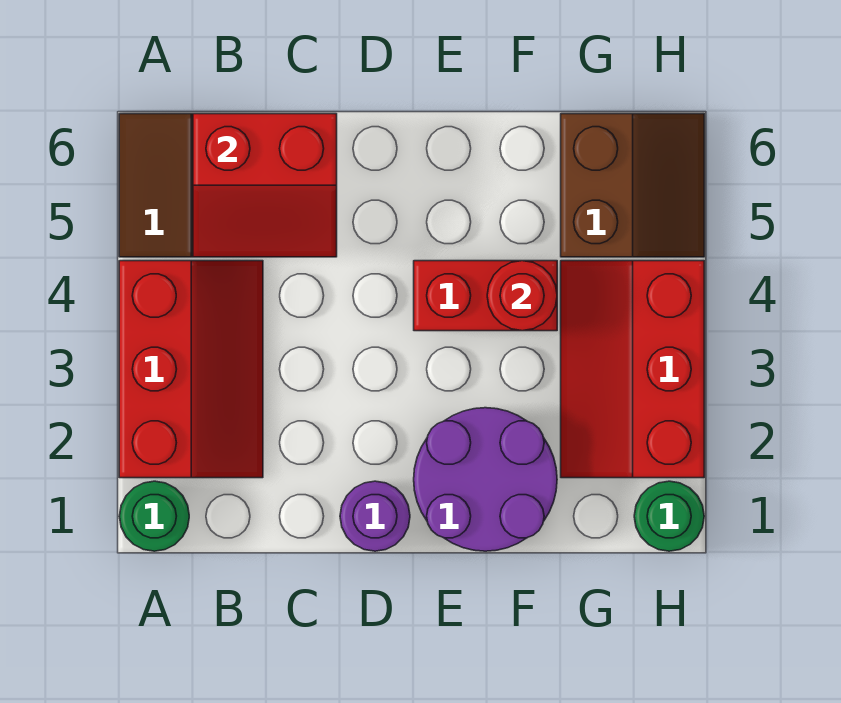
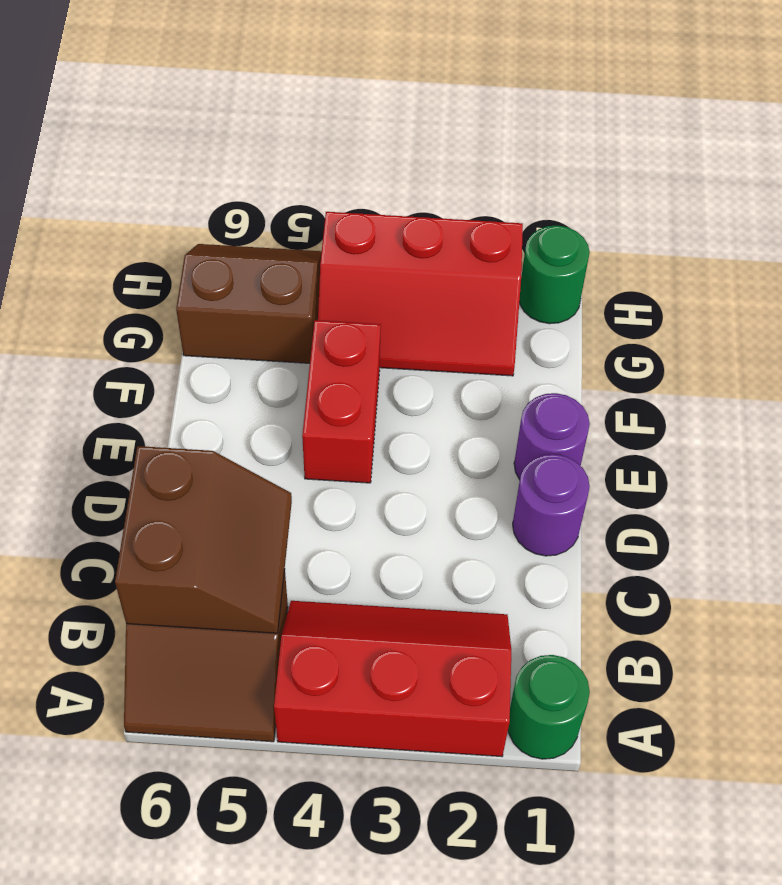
red slope B5:C6 level 2 top 6 -> brown slope B5:C6 level 2 top 6
purple round brick E1:F2 level 1 -> purple round brick E1 level 1
red round brick F4 level 2 -> none

